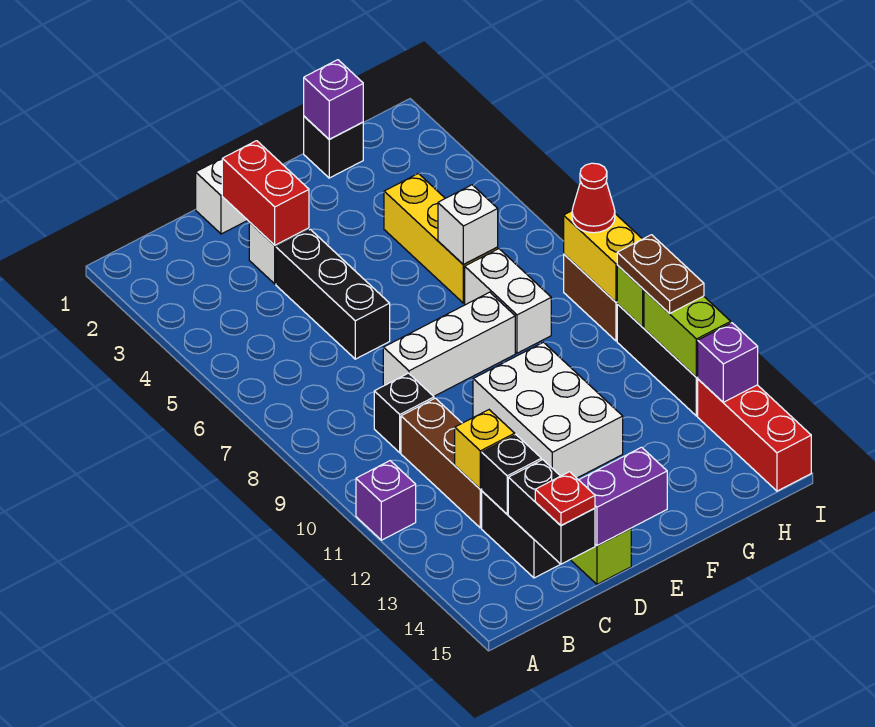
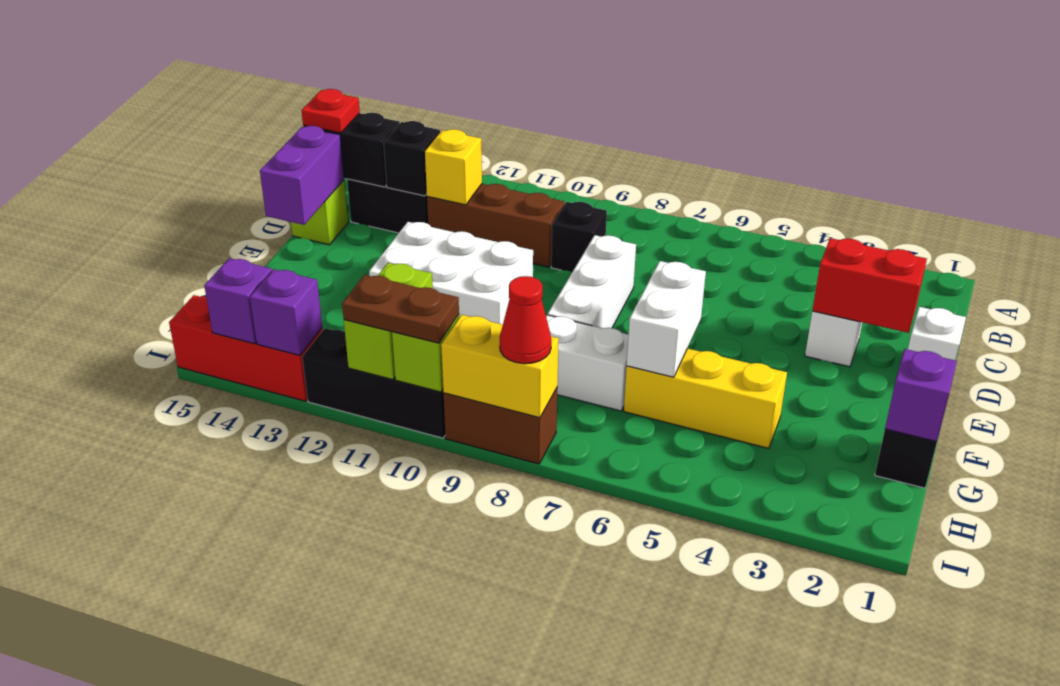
purple brick A11 level 1 -> purple brick I14 level 2
black brick D4:D6 level 1 -> none
white brick G6 level 2 -> white brick F6:G6 level 2
lime brick I11:I12 level 2 -> lime brick H11:I11 level 2

